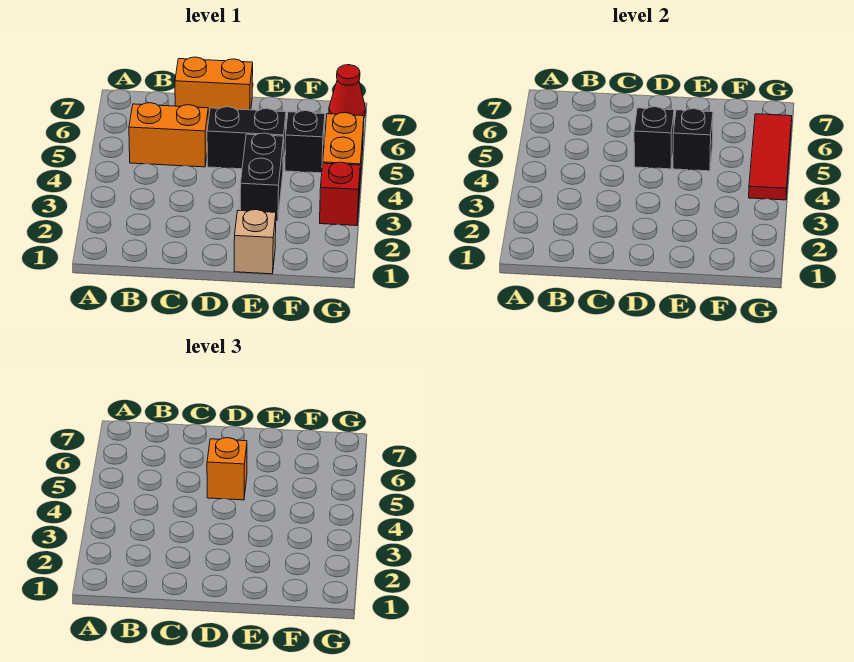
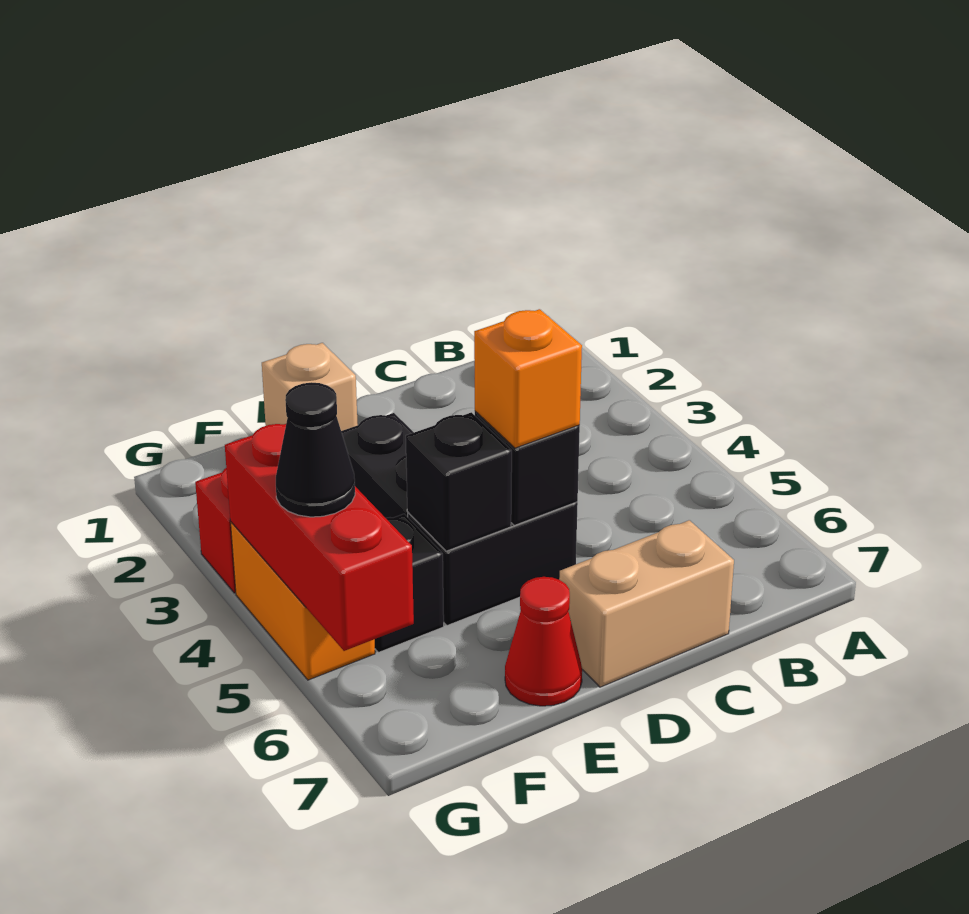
orange brick B5:C5 level 1 -> none
orange brick C7:D7 level 1 -> tan brick C7:D7 level 1
red tile G4:G6 level 2 -> red brick G4:G6 level 2
none -> black cone G5 level 3
red cone G7 level 1 -> red cone E7 level 1

